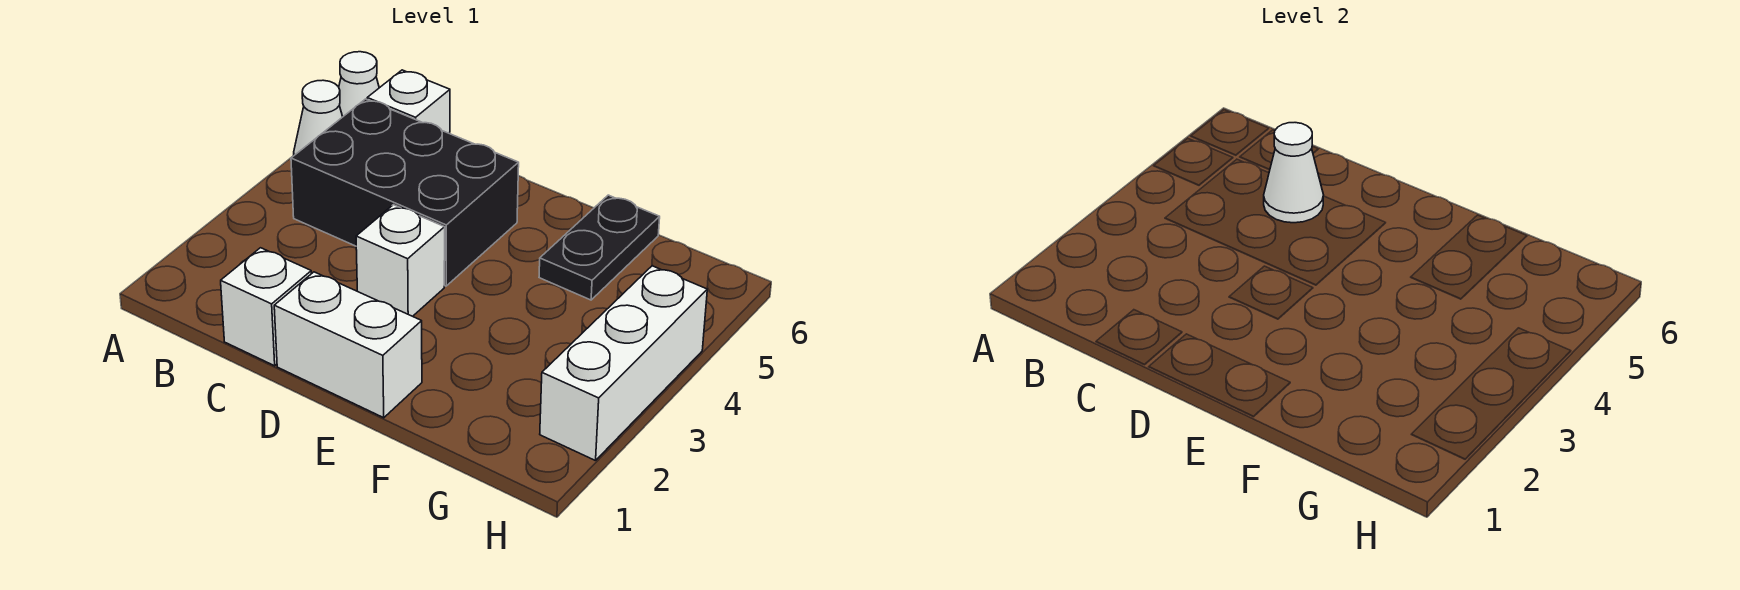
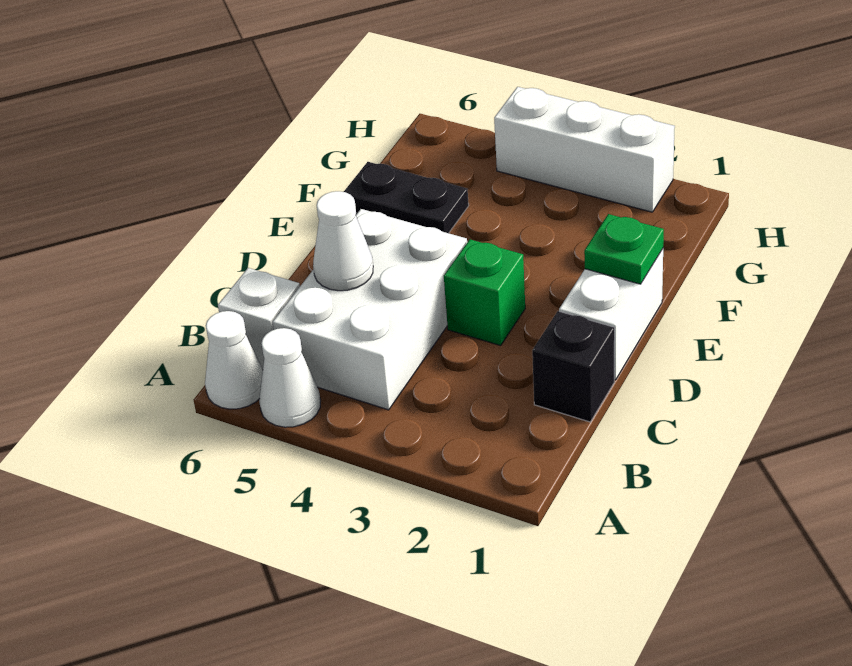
black brick B4:D5 level 1 -> white brick B4:D5 level 1
white brick C1 level 1 -> black brick C1 level 1
white brick D3 level 1 -> green brick D3 level 1
none -> green plate E1 level 2

